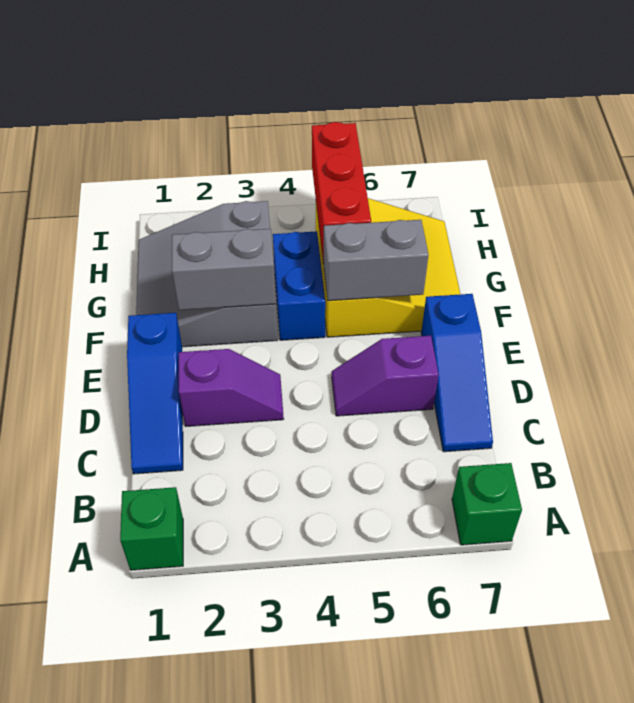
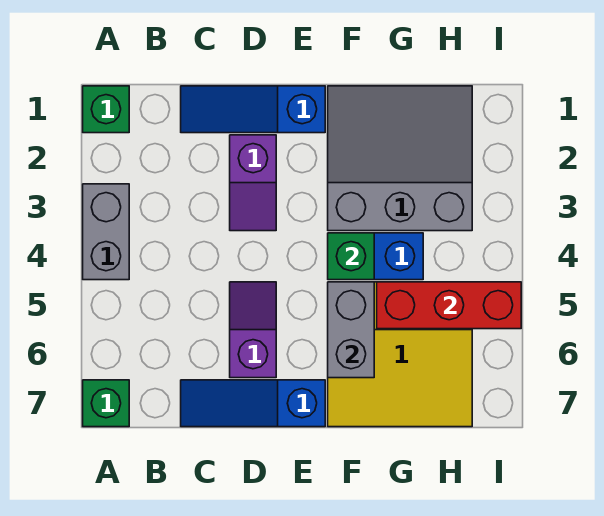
grey brick F2:F3 level 2 -> grey brick A3:A4 level 1
none -> green brick F4 level 2

